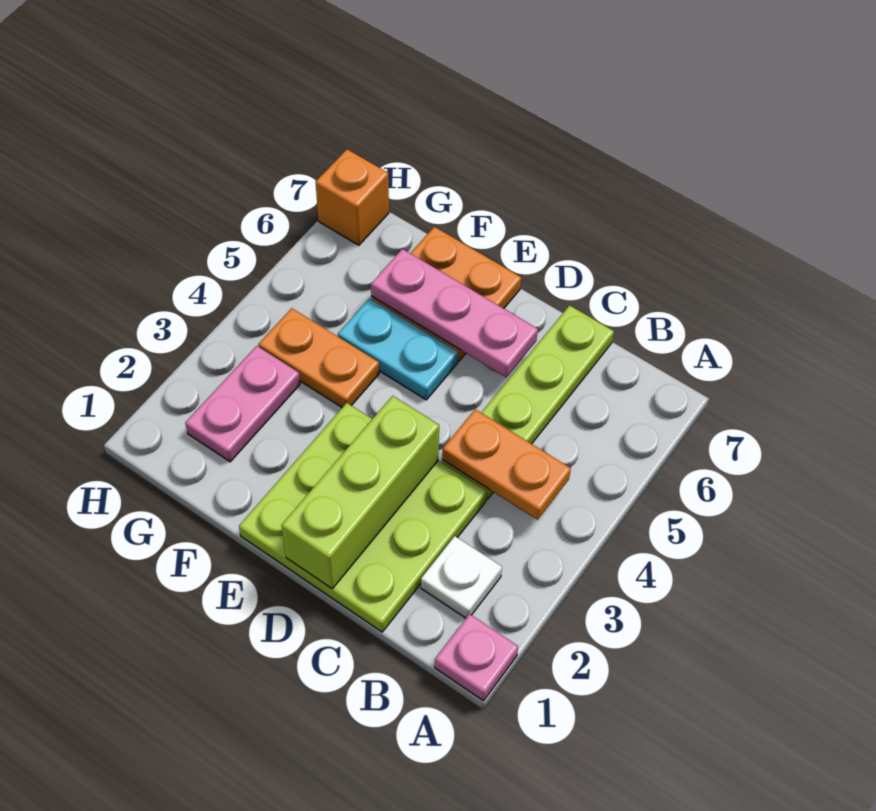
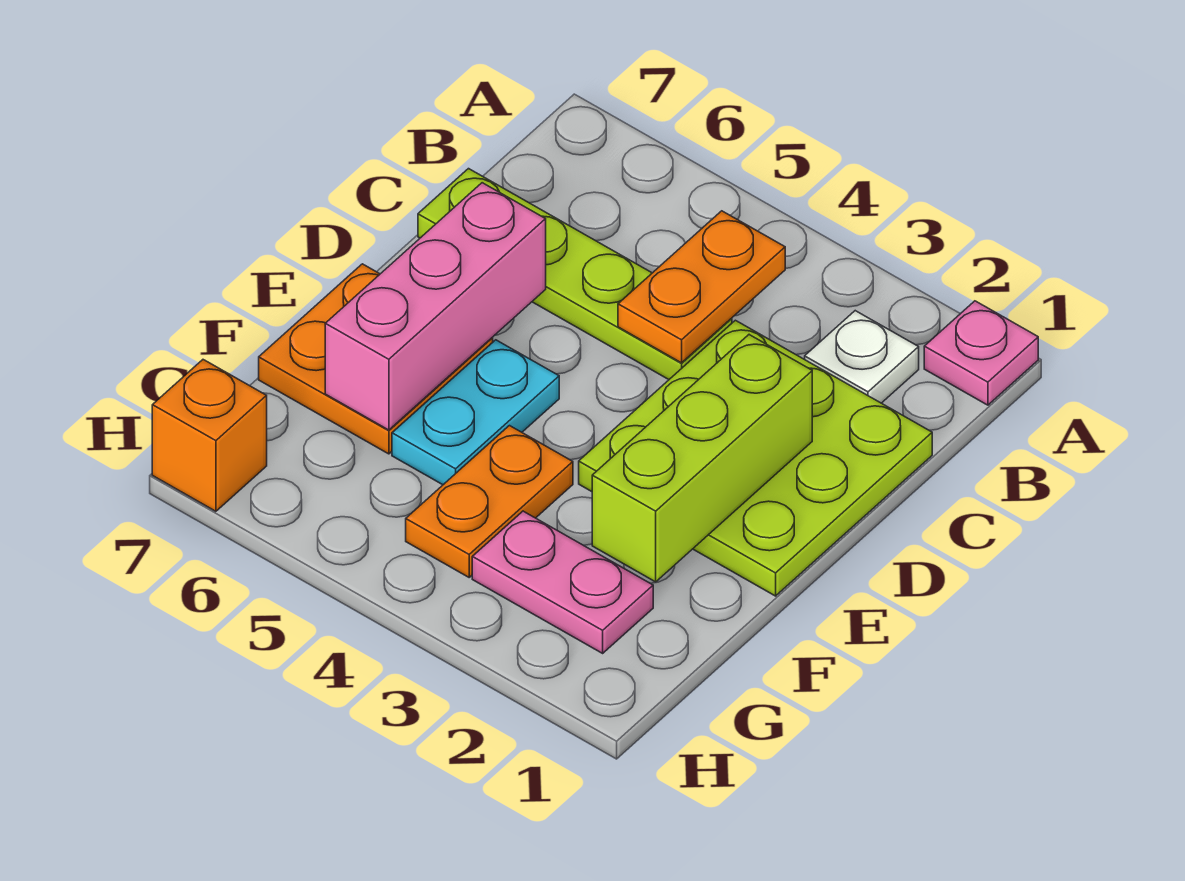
lime brick D1:D3 level 2 -> lime brick D2:F2 level 2
pink plate D6:F6 level 2 -> pink brick D6:F6 level 2

